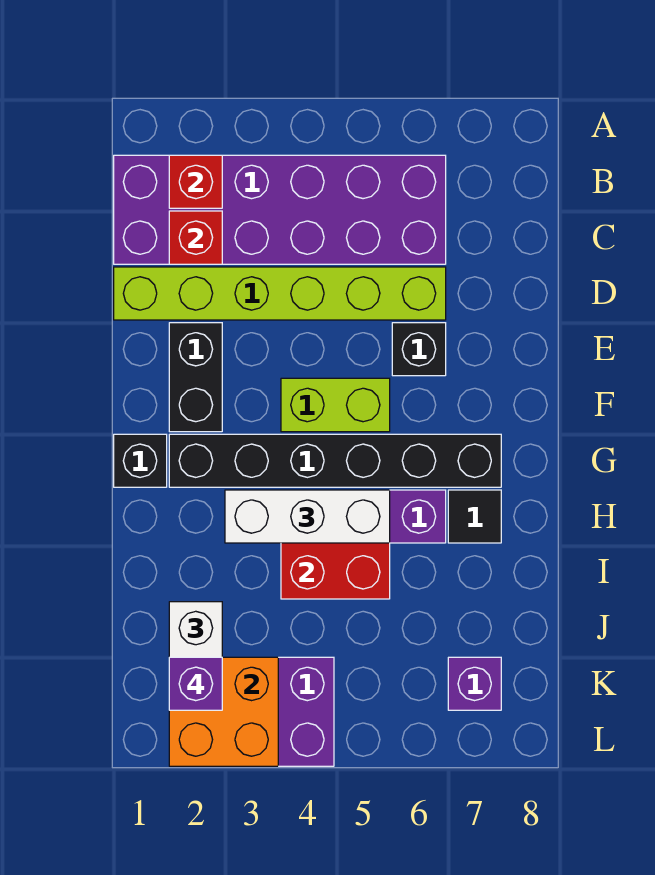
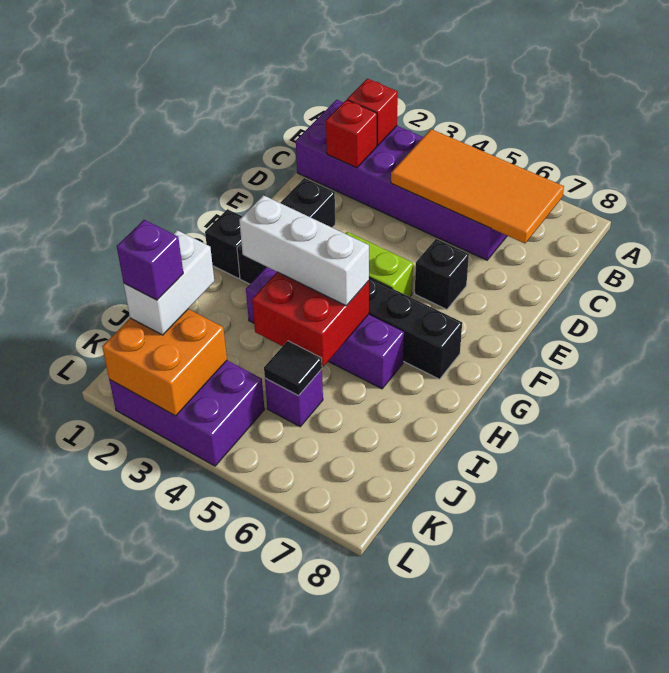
none -> orange tile B4:C7 level 2
lime brick D1:D6 level 1 -> none
black tile H7 level 1 -> black tile J5 level 2
purple brick K7 level 1 -> purple brick J5 level 1

